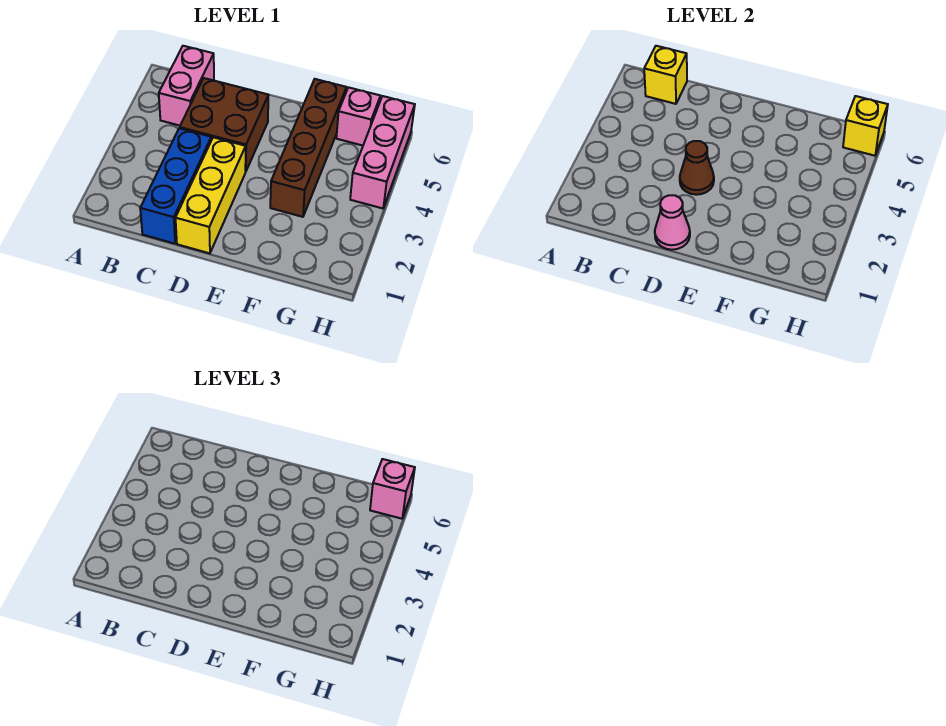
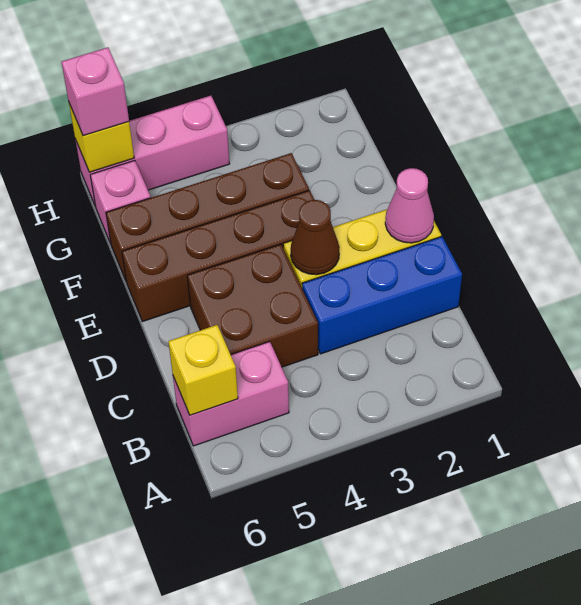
none -> brown brick E3:E6 level 1

